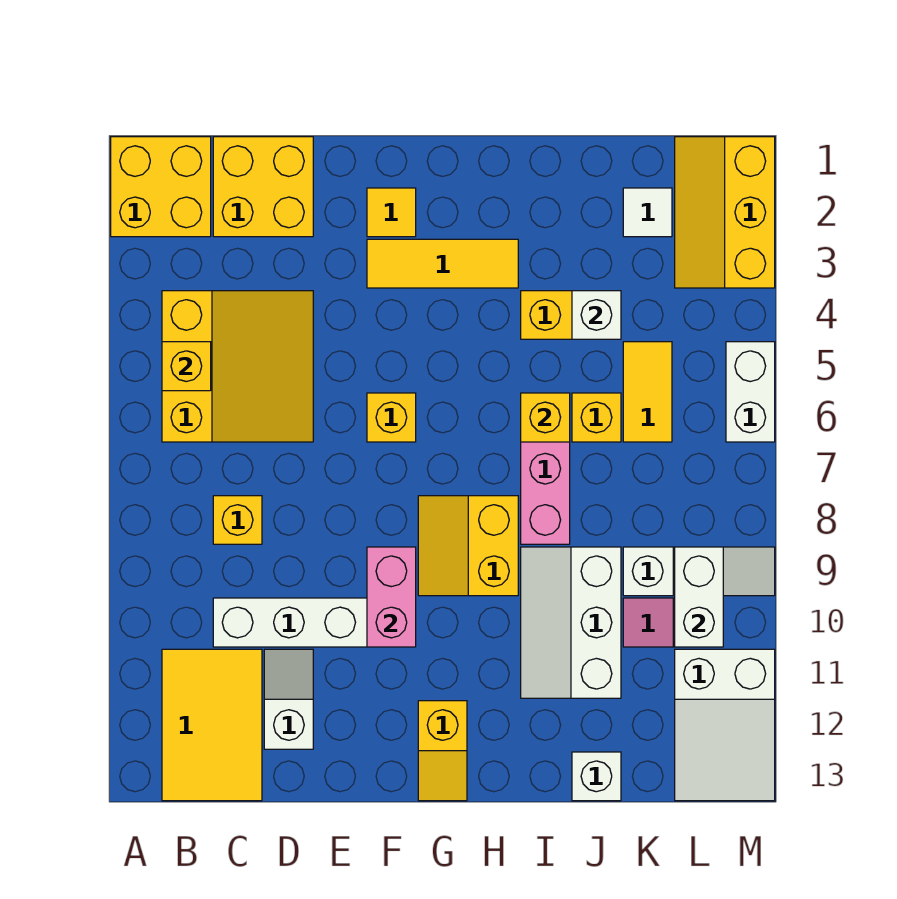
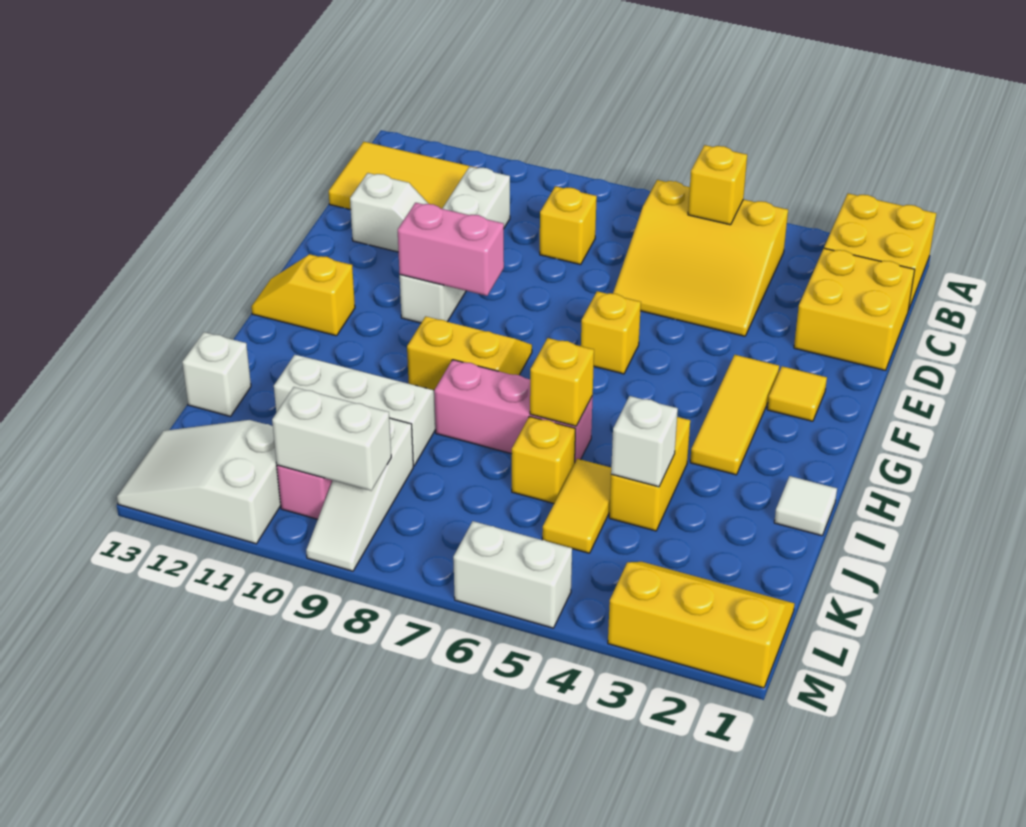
white tile K2 level 1 -> white tile I1 level 1
yellow tile K5:K6 level 1 -> yellow tile J5:K5 level 1

